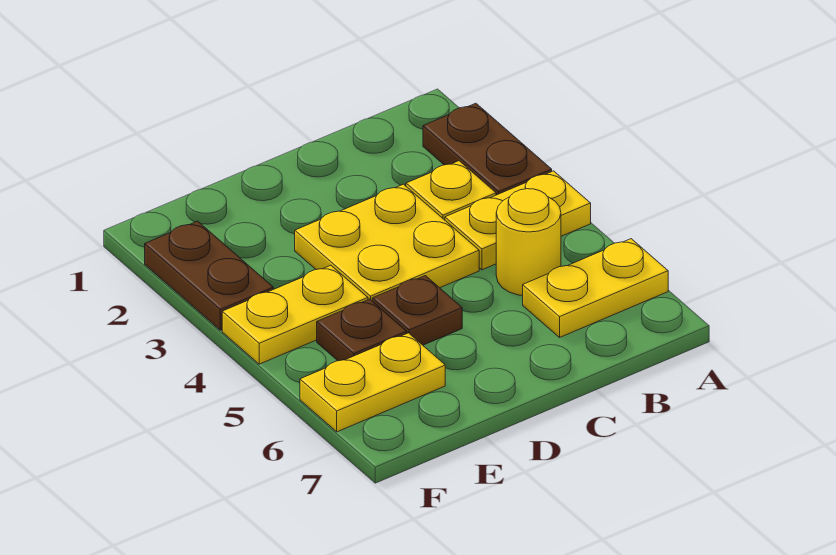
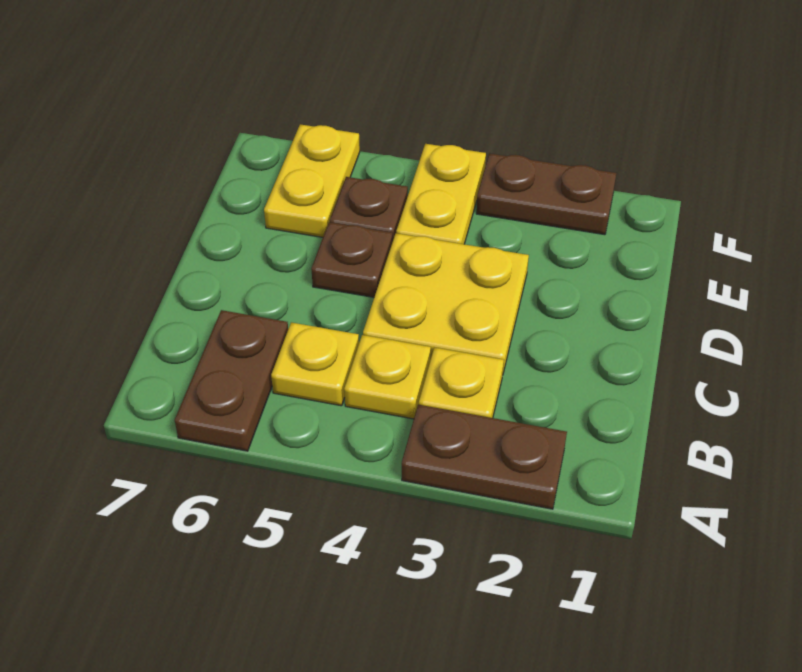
yellow plate A4:B4 level 1 -> yellow plate B4 level 1
yellow plate A6:B6 level 1 -> brown plate A6:B6 level 1
yellow round brick B5 level 1 -> yellow plate B5 level 1

